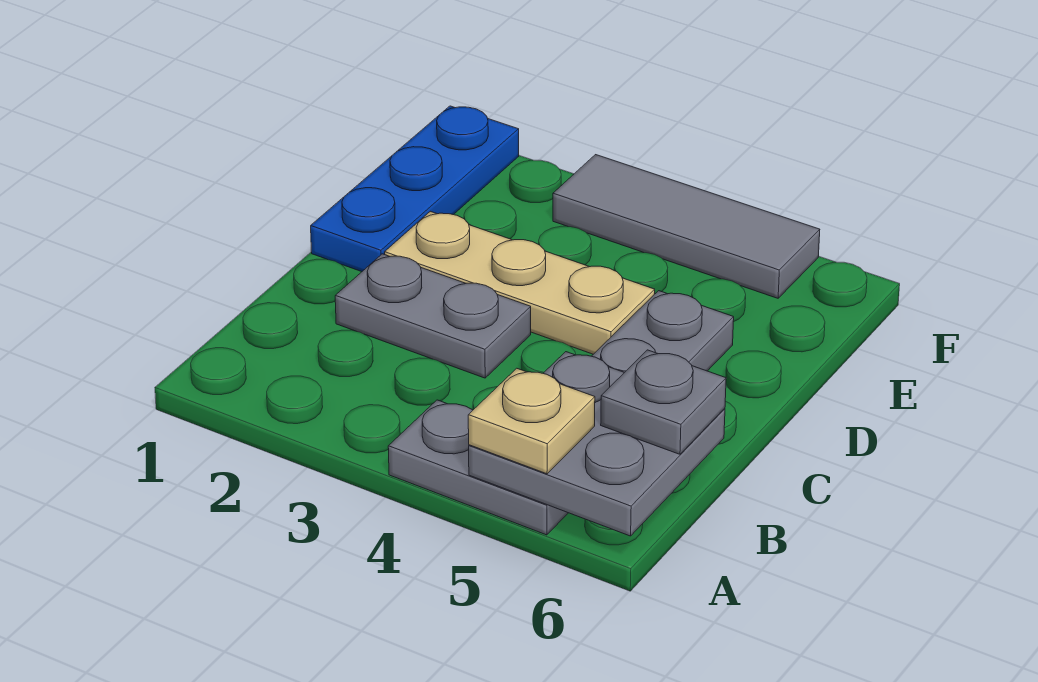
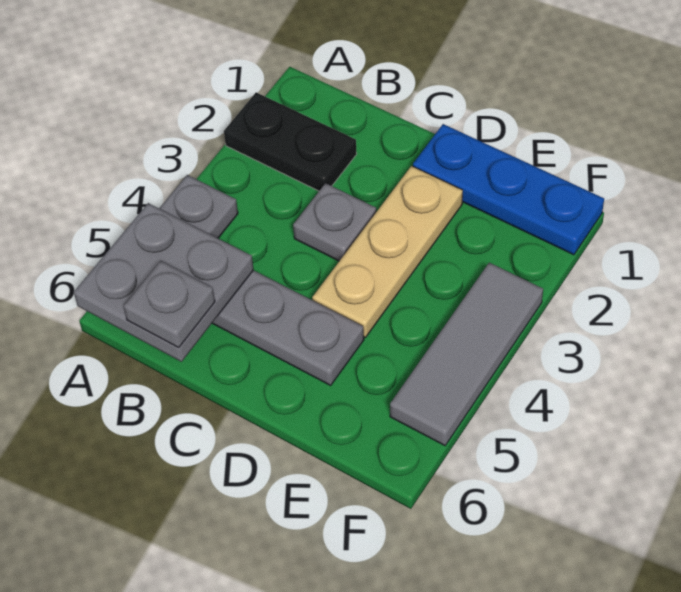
none -> black plate A2:B2 level 1
tan plate A5 level 3 -> none
grey plate C2:C3 level 1 -> grey plate C3 level 1

